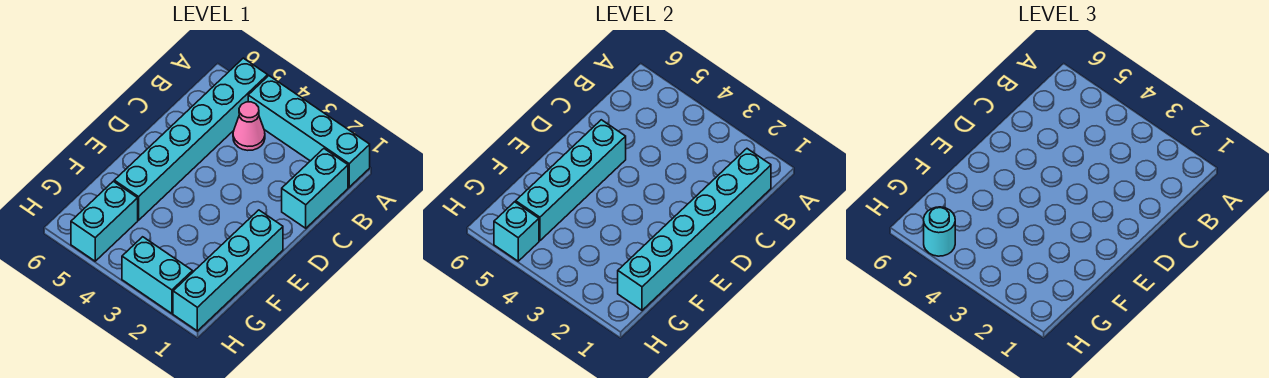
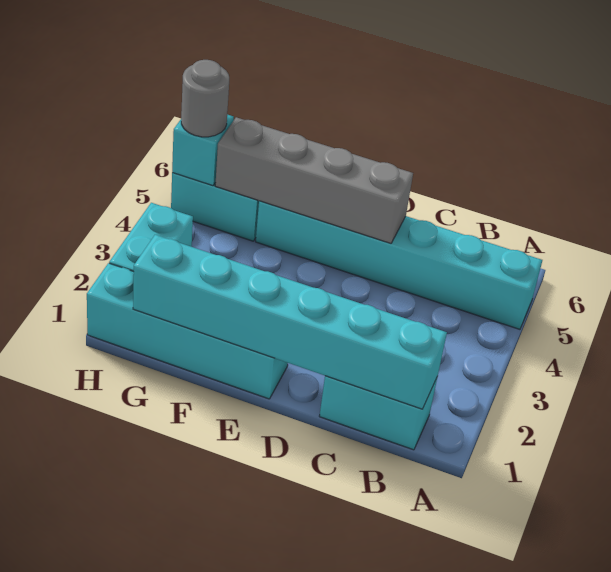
cyan brick A1:A4 level 1 -> none
pink cone B4 level 1 -> none
cyan brick D5:G5 level 2 -> grey brick D5:G5 level 2
cyan round brick H5 level 3 -> grey round brick H5 level 3

